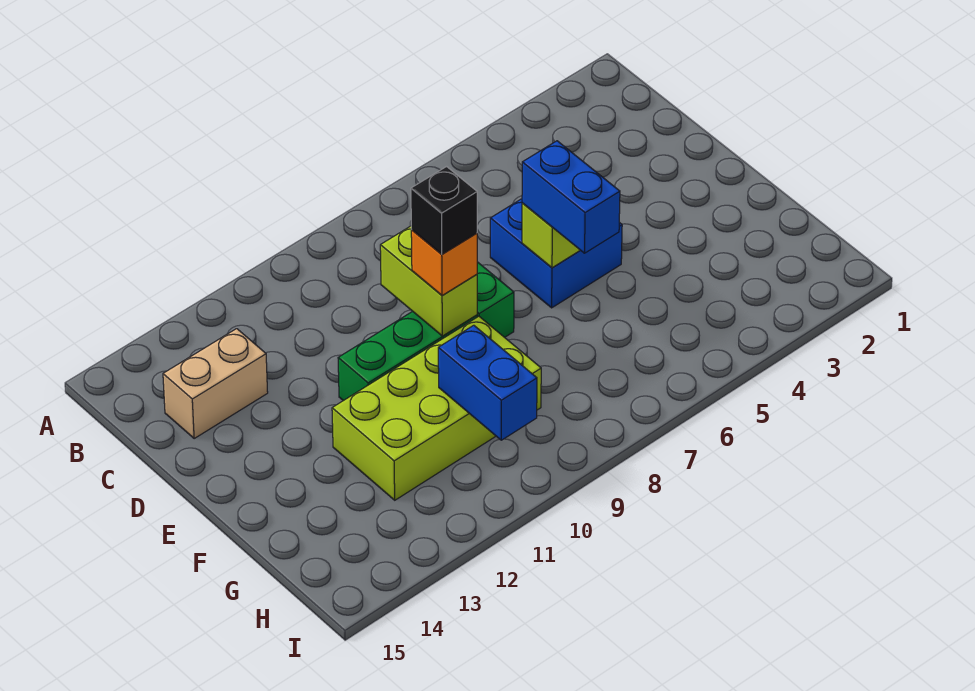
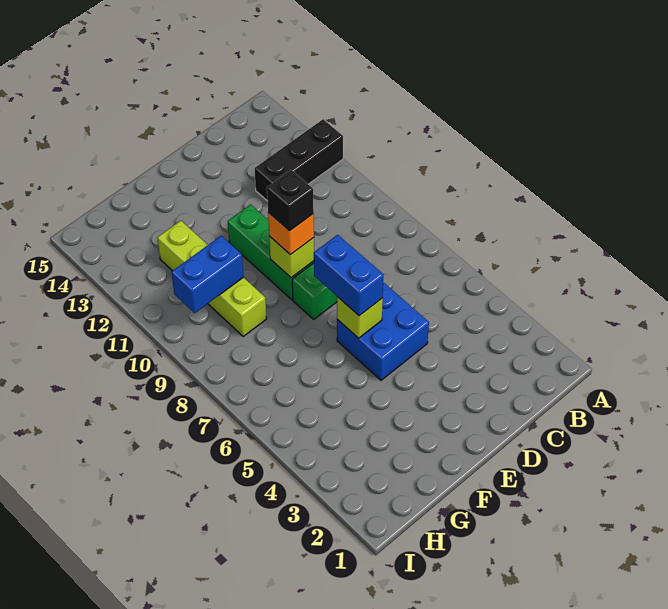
none -> black brick A12:C12 level 1
tan brick C13:C14 level 1 -> none
lime brick D9:E9 level 2 -> lime brick E9 level 2
blue brick E6:F6 level 3 -> blue brick E6:E7 level 3
lime brick F9:G12 level 1 -> lime brick G9:G12 level 1

